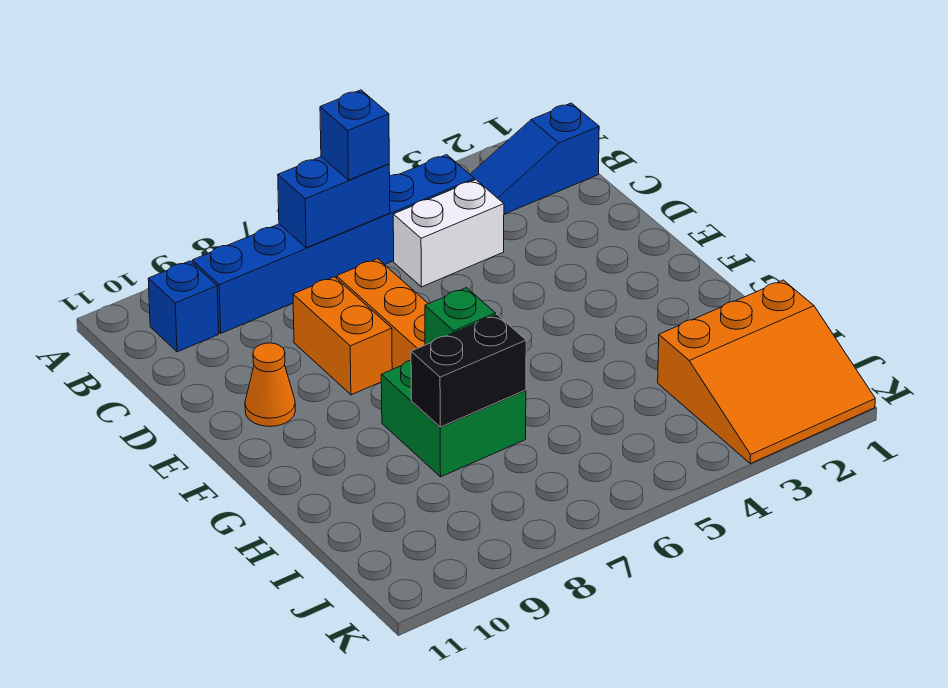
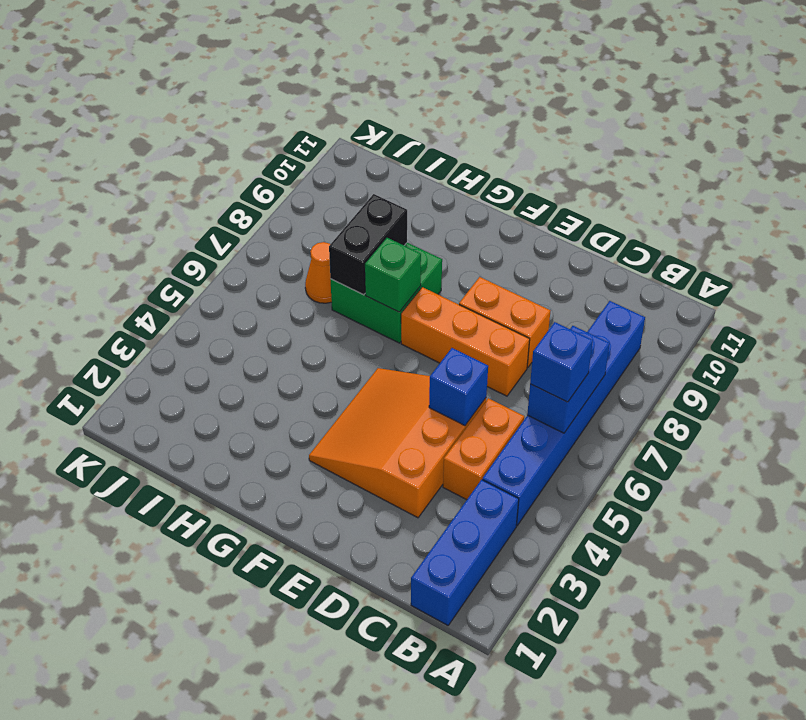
blue slope B1:B3 level 1 top 1 -> blue brick B1:B3 level 1
blue brick B10 level 1 -> blue brick D5 level 2
white brick C4:C5 level 1 -> orange brick C4:C5 level 1
orange cone E10 level 1 -> orange cone I7 level 1
orange slope I1:K3 level 1 top I -> orange slope D3:F5 level 1 top D

